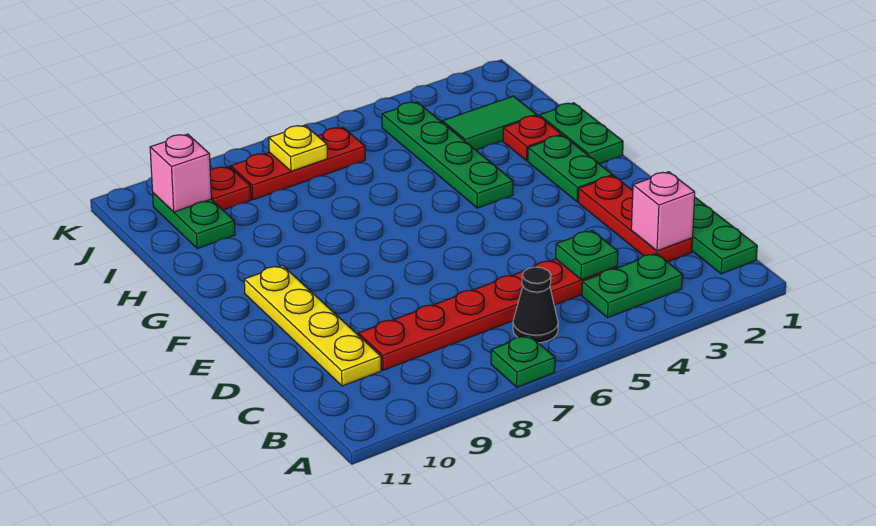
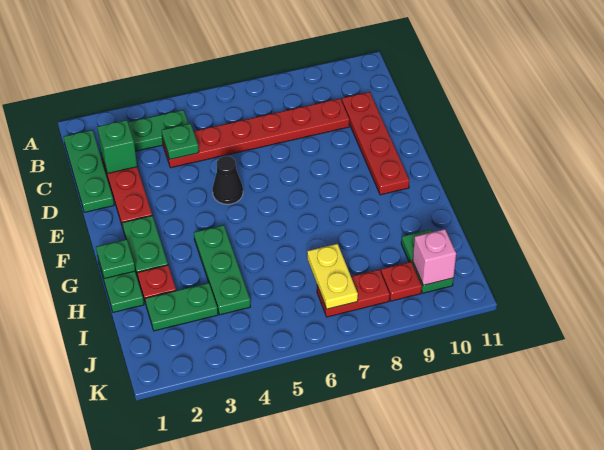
green plate A7 level 1 -> green plate G1 level 2
black cone B6 level 1 -> black cone E5 level 1
pink brick C2 level 2 -> green brick C2 level 2
yellow plate C10:F10 level 1 -> red plate C10:F10 level 1
green plate G4:J4 level 1 -> green plate G4:I4 level 1
green tile I2:I3 level 1 -> green plate I2:I3 level 1
red plate J6:J8 level 1 -> red plate J7:J8 level 1
yellow plate J7 level 2 -> yellow plate I7:J7 level 2

